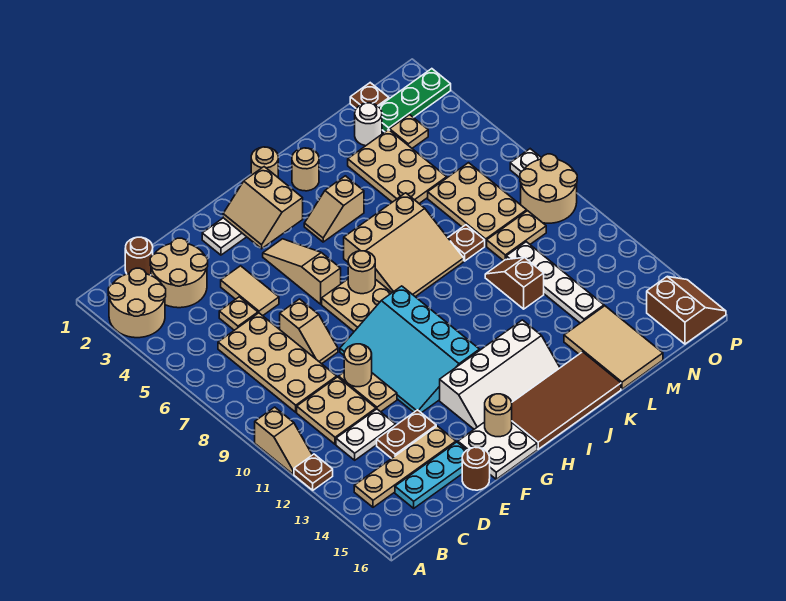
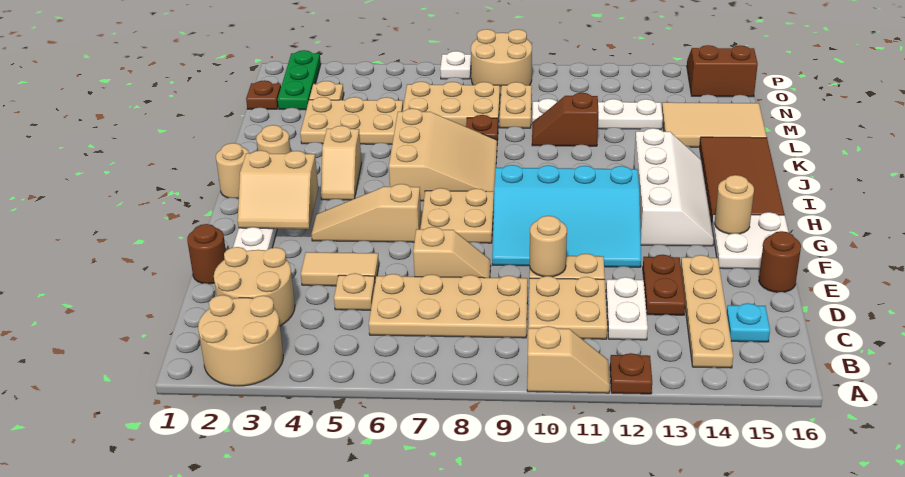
brown round brick C1 level 1 -> brown round brick E1 level 1
cyan plate C15:E15 level 1 -> cyan plate C15 level 1
tan round brick H7 level 2 -> none
white round brick M2 level 1 -> none

